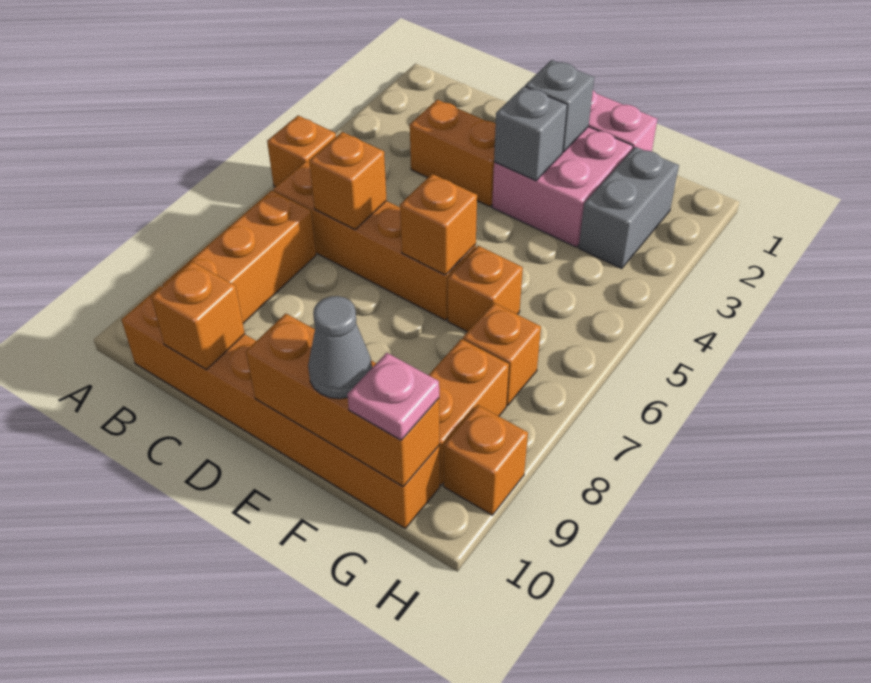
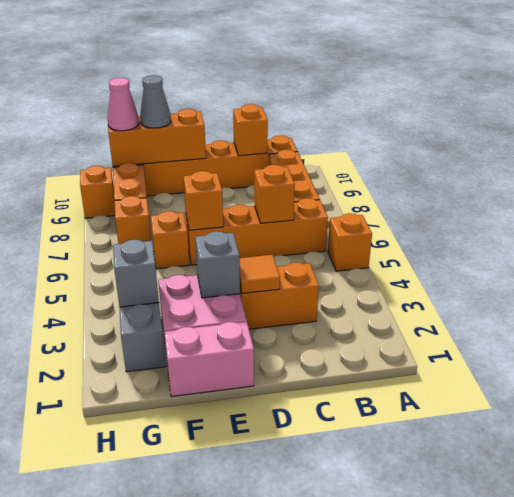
none -> orange tile D3 level 2
grey brick E2 level 2 -> grey brick G3 level 2
pink plate G10 level 3 -> pink cone G10 level 3

